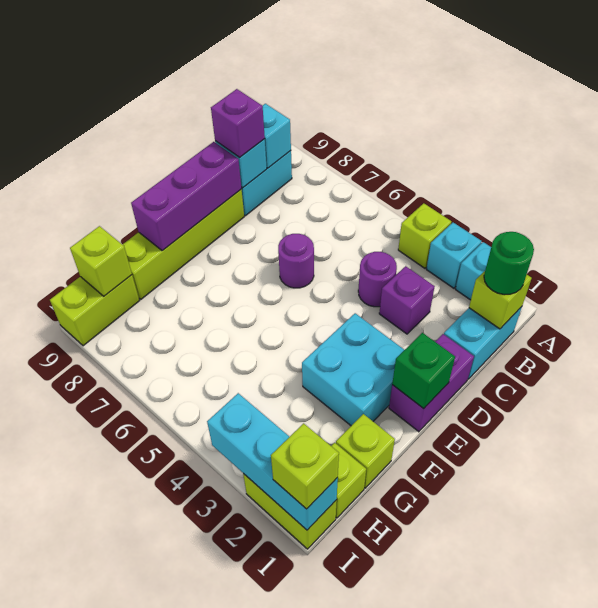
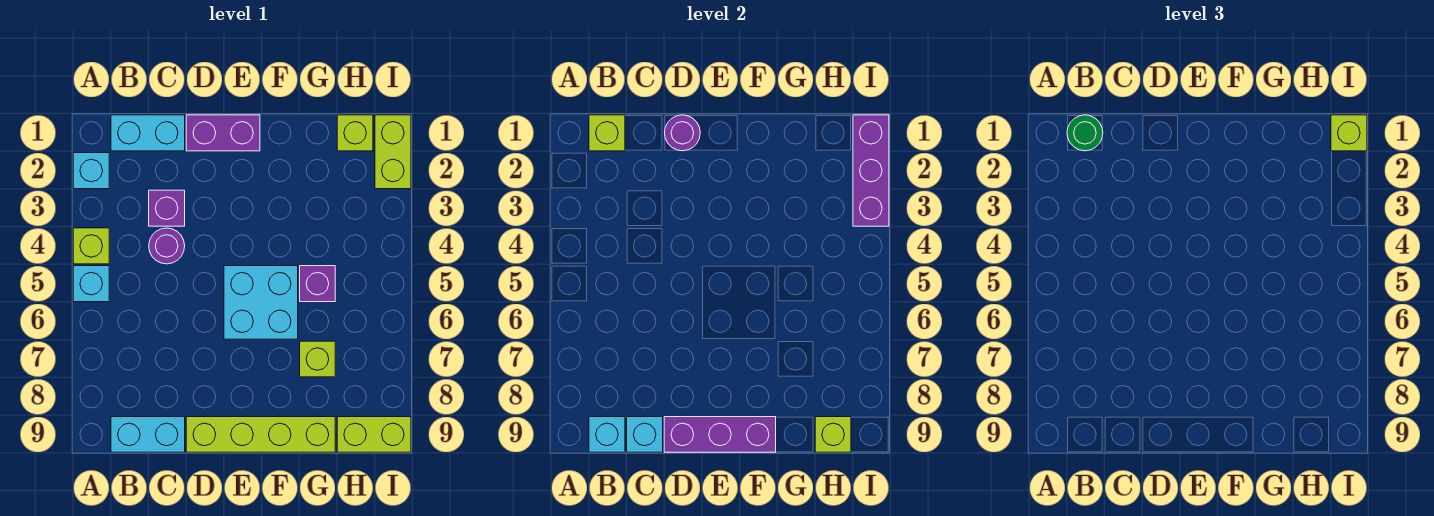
cyan brick A3 level 1 -> cyan brick A5 level 1
purple brick C9 level 3 -> purple brick G5 level 1
purple round brick D6 level 1 -> purple round brick D1 level 2
green brick E1 level 2 -> none
cyan brick E2:F3 level 1 -> cyan brick E5:F6 level 1
lime brick G1 level 1 -> lime brick G7 level 1
cyan brick I1:I3 level 2 -> purple brick I1:I3 level 2

